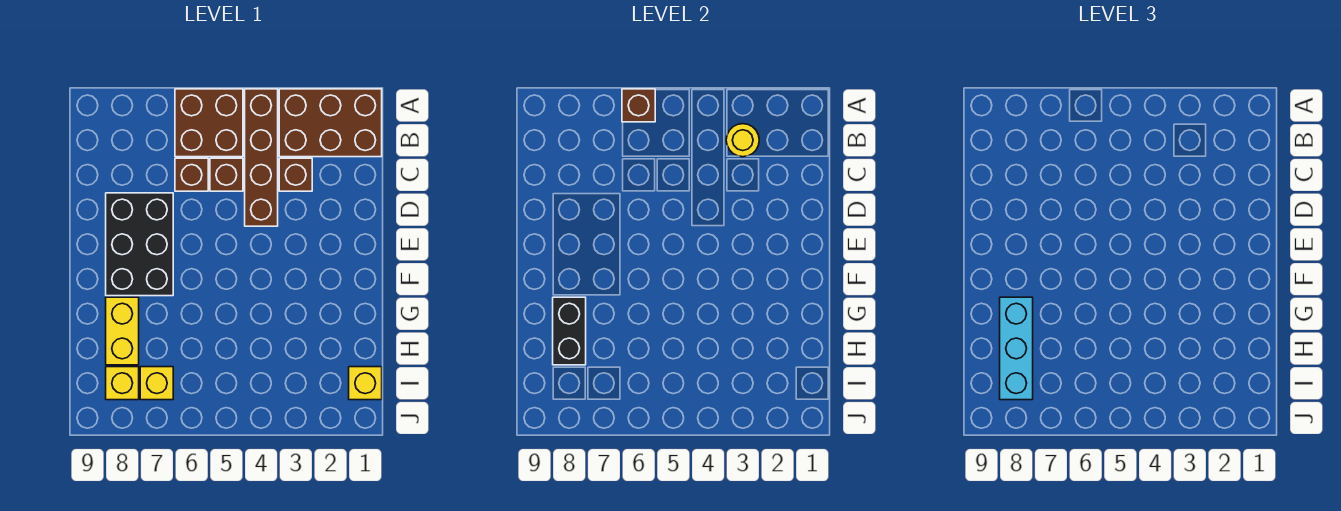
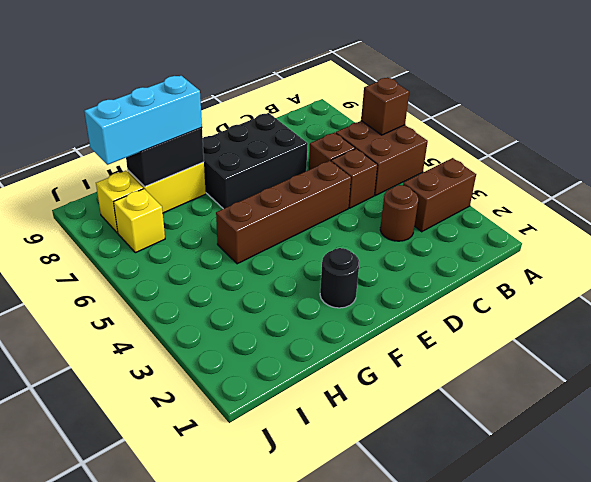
brown brick A1:B3 level 1 -> brown brick A3:B3 level 1
brown brick A4:D4 level 1 -> brown brick D5:G5 level 1
yellow round brick B3 level 2 -> none
brown brick C3 level 1 -> brown round brick C3 level 1
none -> black round brick F2 level 1
yellow brick I1 level 1 -> none

